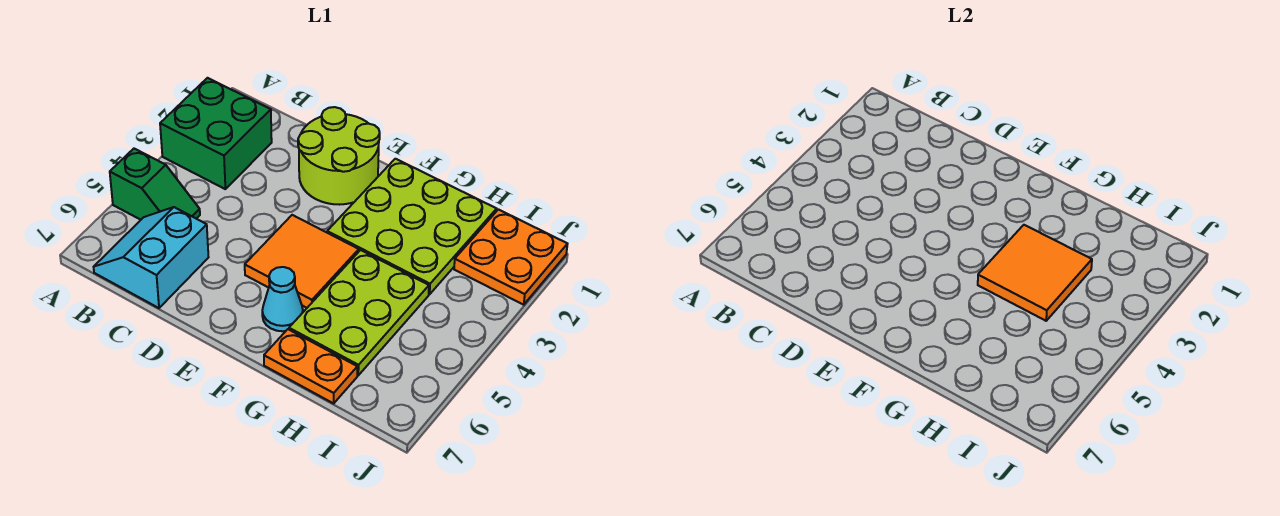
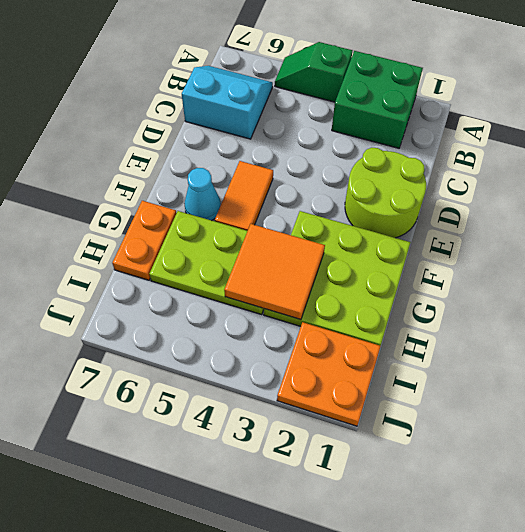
green slope A5:B5 level 1 top A -> green slope A4:A5 level 1 top 4
orange tile E4:F5 level 1 -> orange tile E5:F5 level 1

